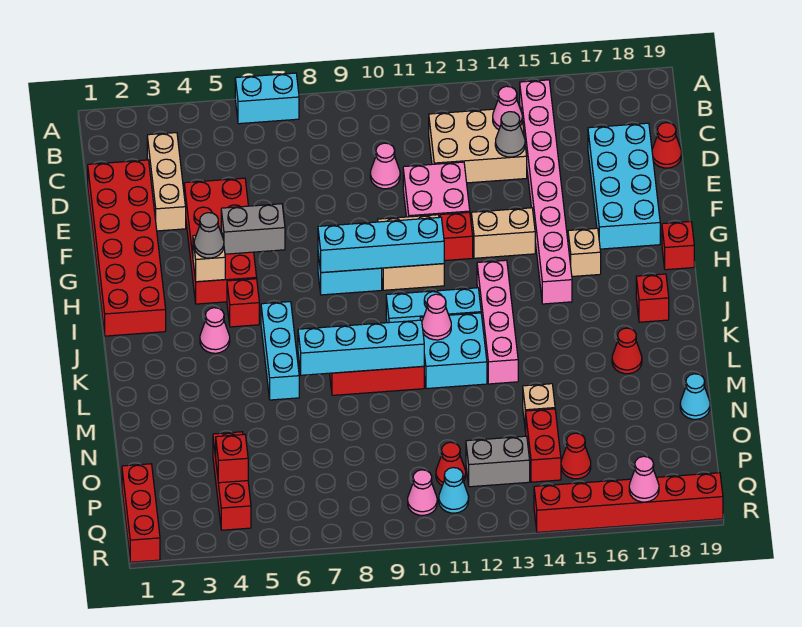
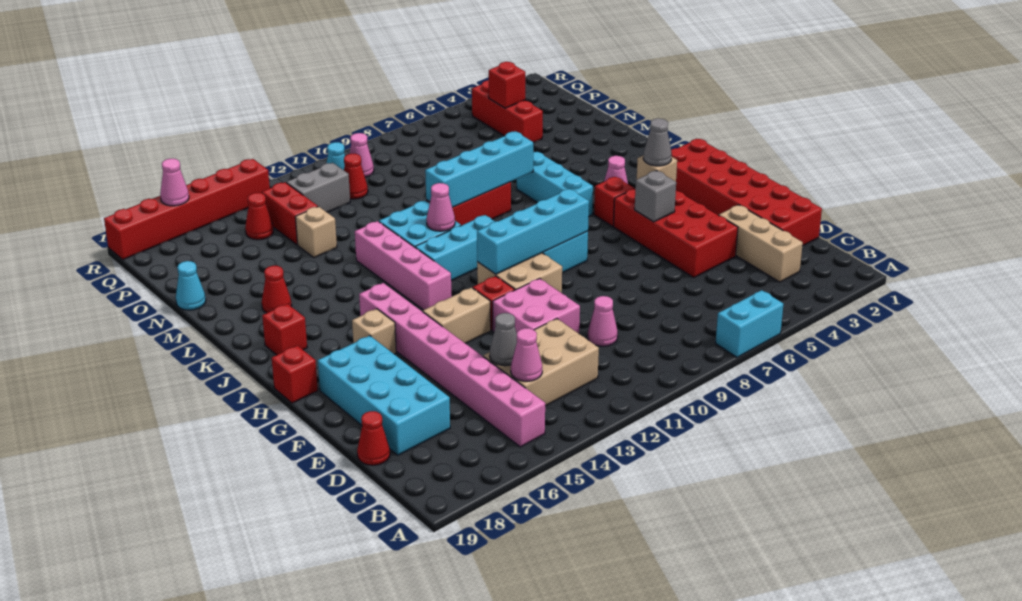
grey brick G5:G6 level 2 -> grey brick G5 level 2
red brick P1:R1 level 1 -> none

